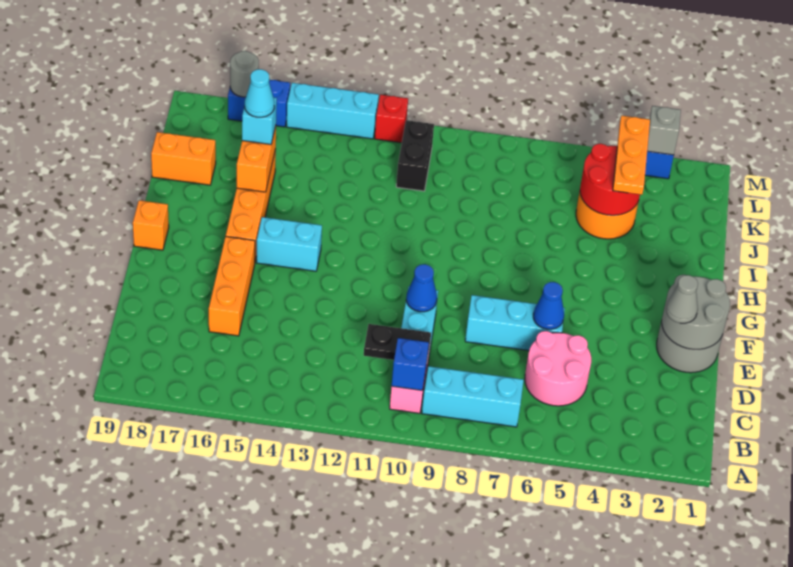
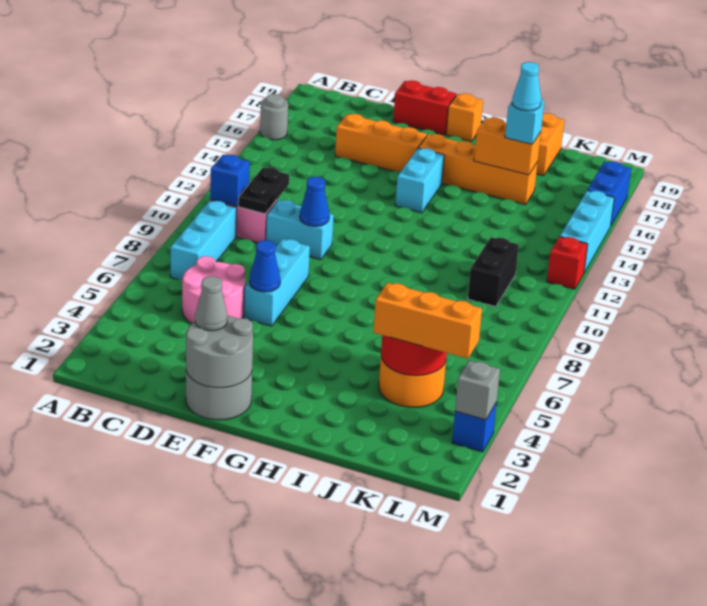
none -> red brick E19:F19 level 1
orange plate J4:L4 level 3 -> orange brick J4:L4 level 3
black brick K11:L11 level 1 -> black brick K10:K11 level 1
grey round brick M17 level 2 -> grey round brick A16 level 1

